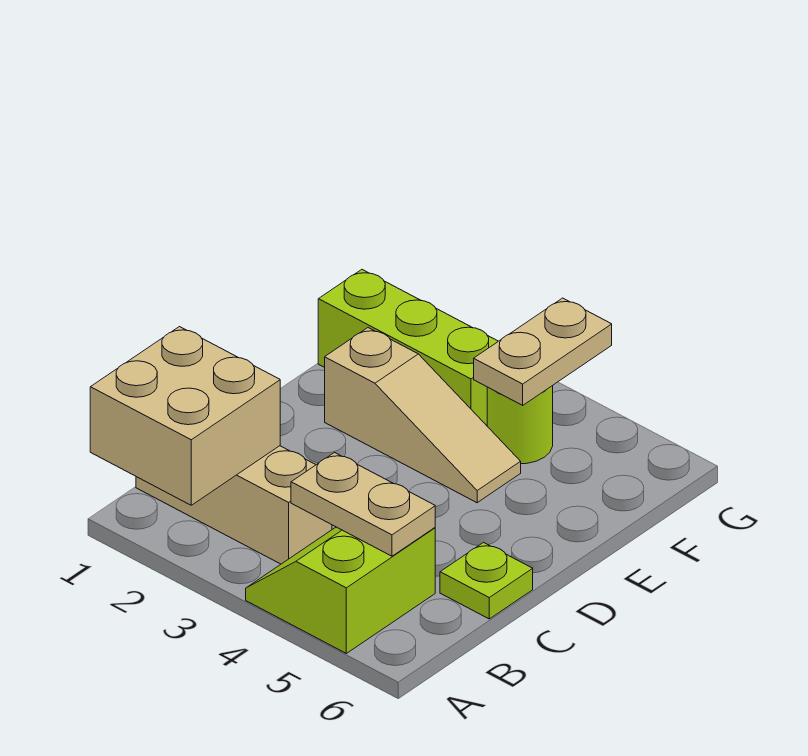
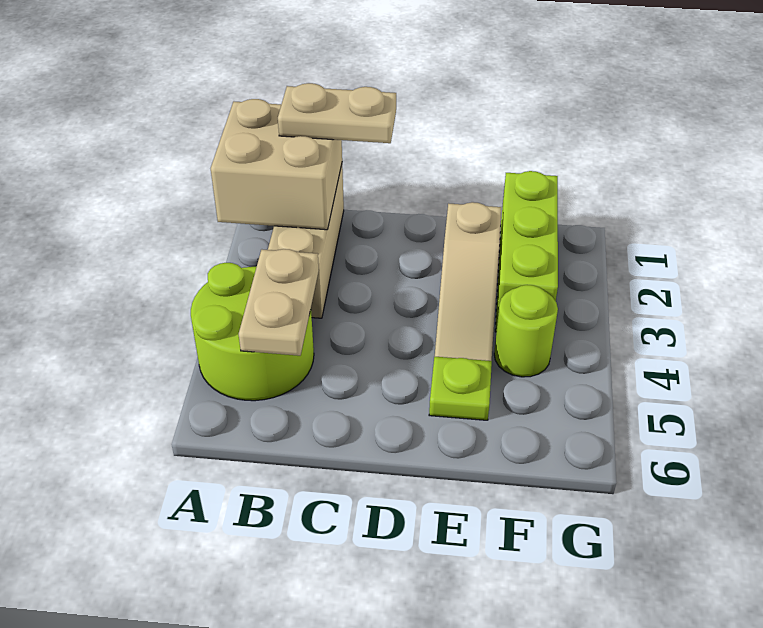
lime slope A4:B5 level 1 top 5 -> lime round brick A4:B5 level 1
lime plate C6 level 1 -> lime plate E5 level 1
tan plate F4:G4 level 2 -> tan plate B1:C1 level 3

